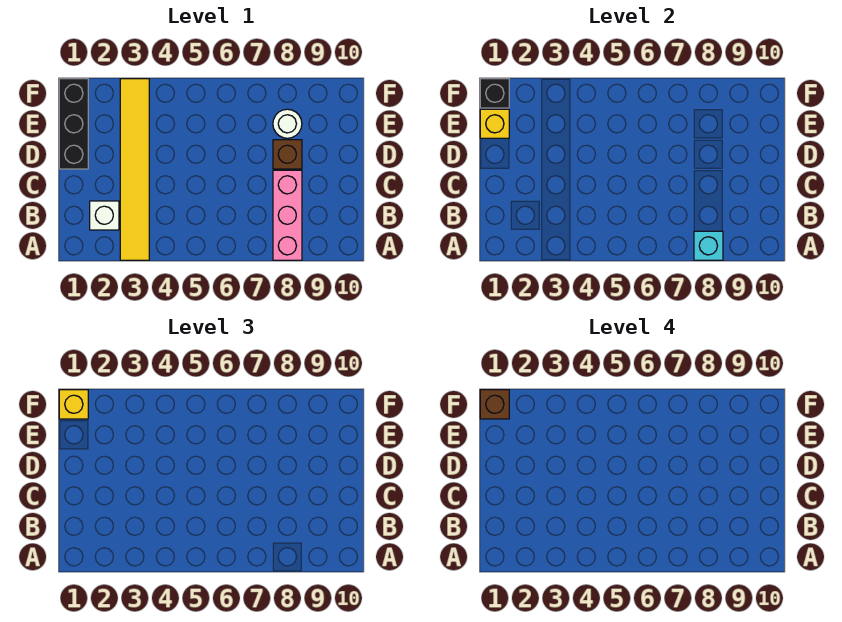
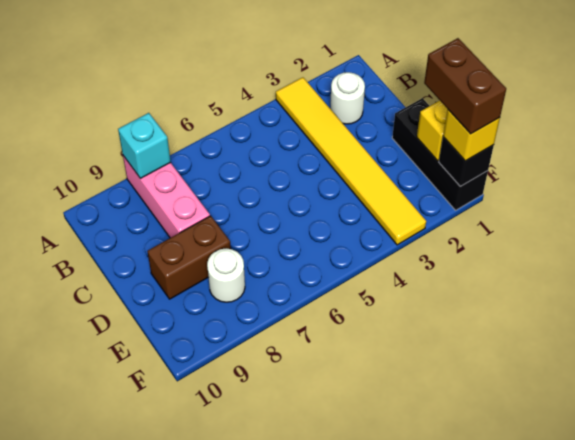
white brick B2 level 1 -> white round brick B2 level 1
brown brick D8 level 1 -> brown brick D8:D9 level 1
brown brick F1 level 4 -> brown brick E1:F1 level 4

